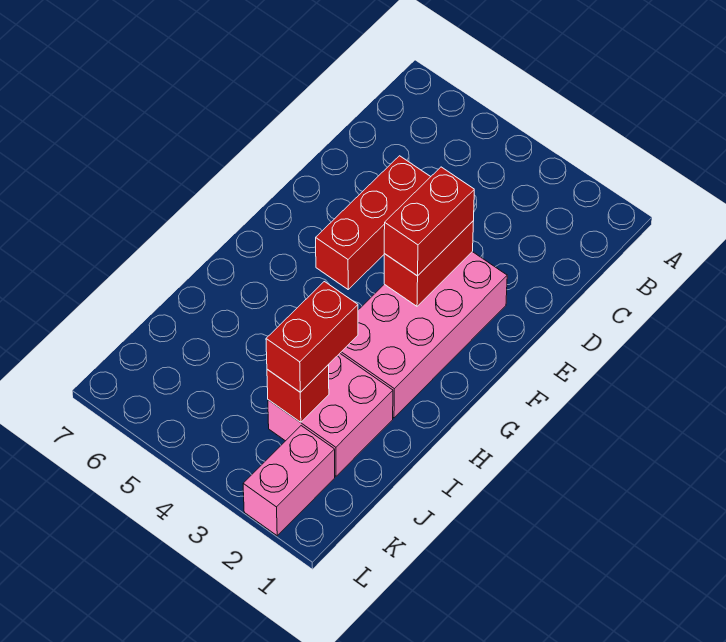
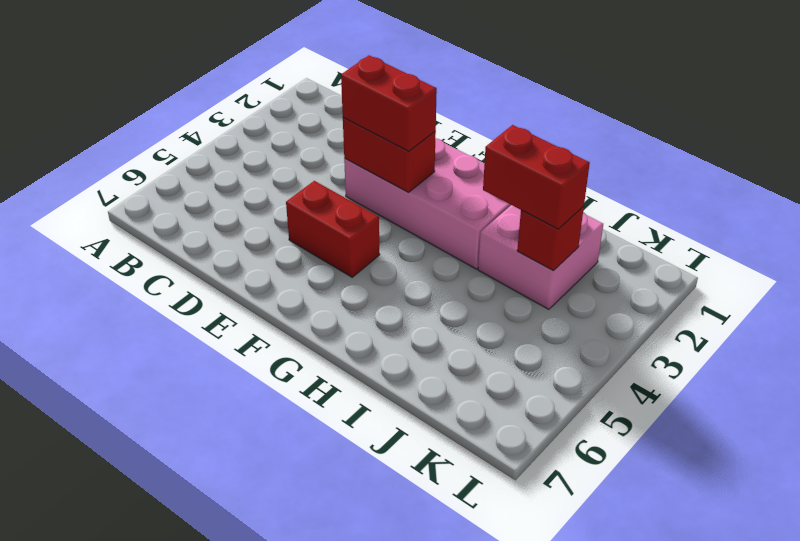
red brick D5:F5 level 1 -> red brick E5:F5 level 1
pink brick K2:L2 level 1 -> none

